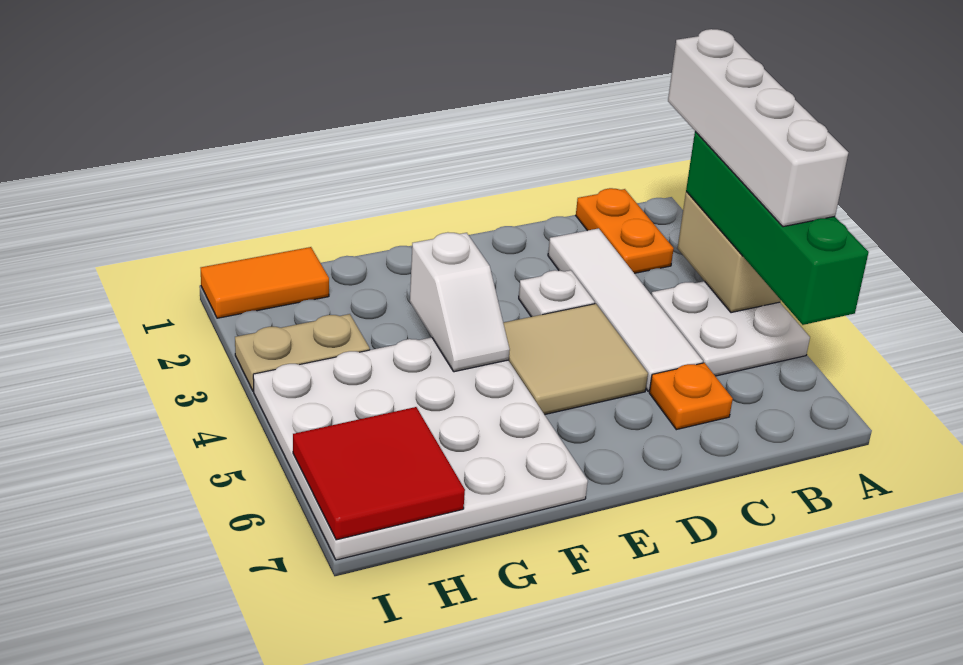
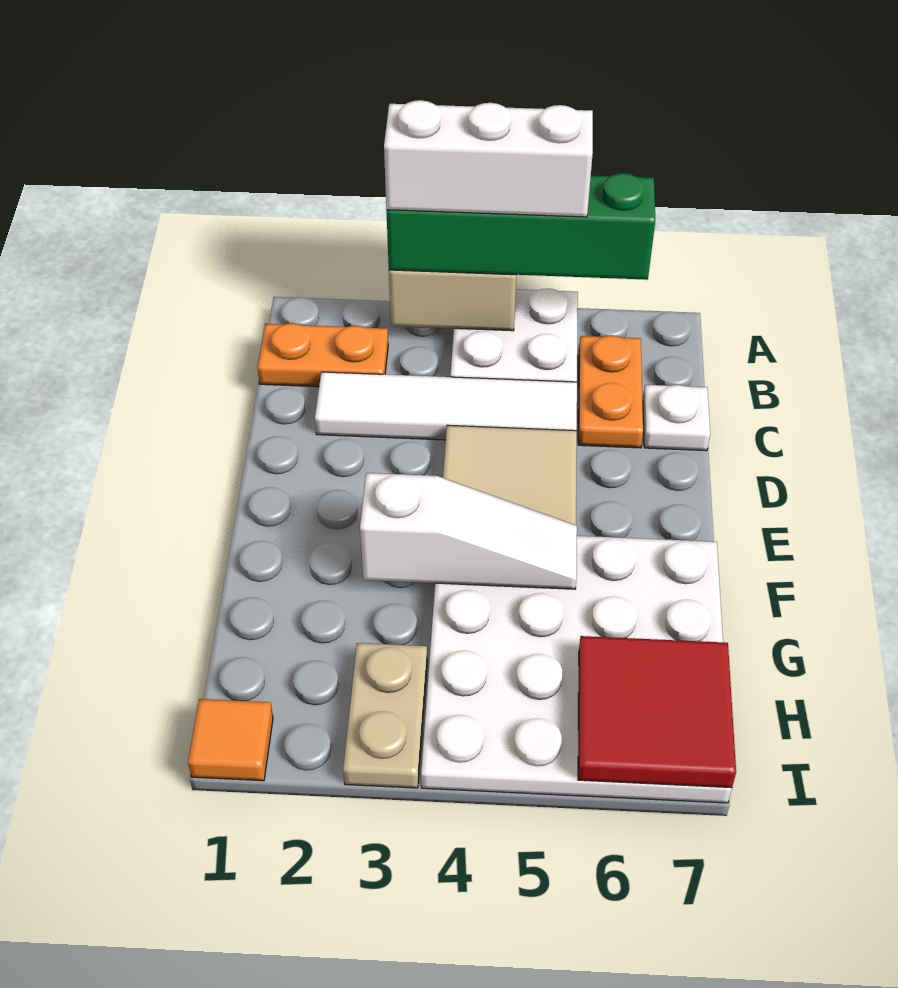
white brick A2:A5 level 4 -> white brick A3:A5 level 4
orange plate C6 level 1 -> orange plate B6:C6 level 1
white plate D3 level 1 -> white plate C7 level 1
white slope F3:F4 level 2 top 3 -> white slope F3:F5 level 2 top 3
orange tile H1:I1 level 1 -> orange tile I1 level 1

